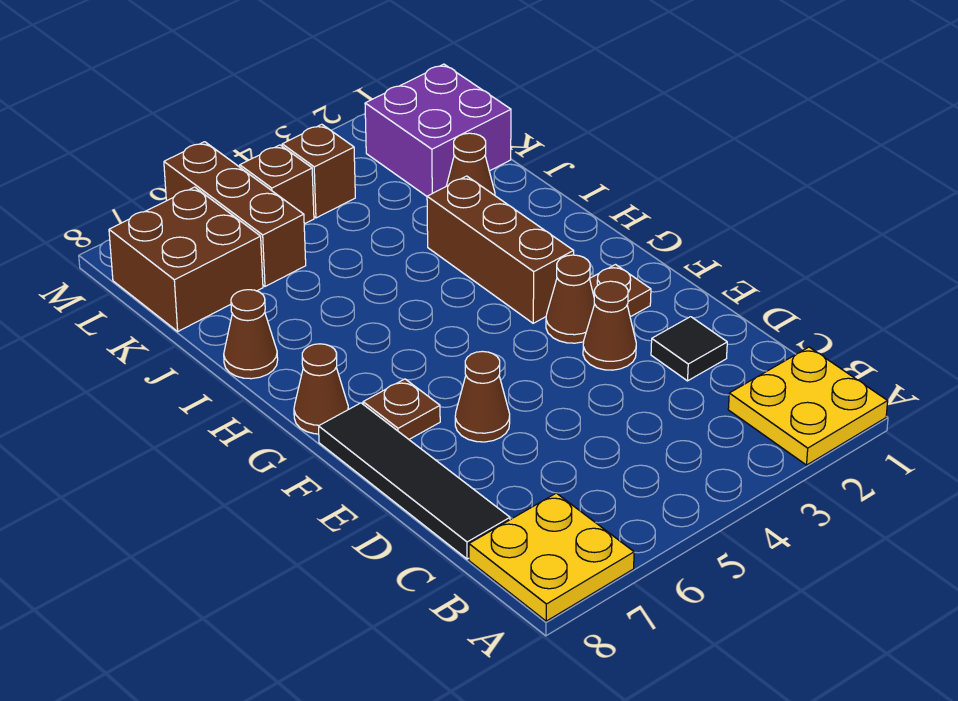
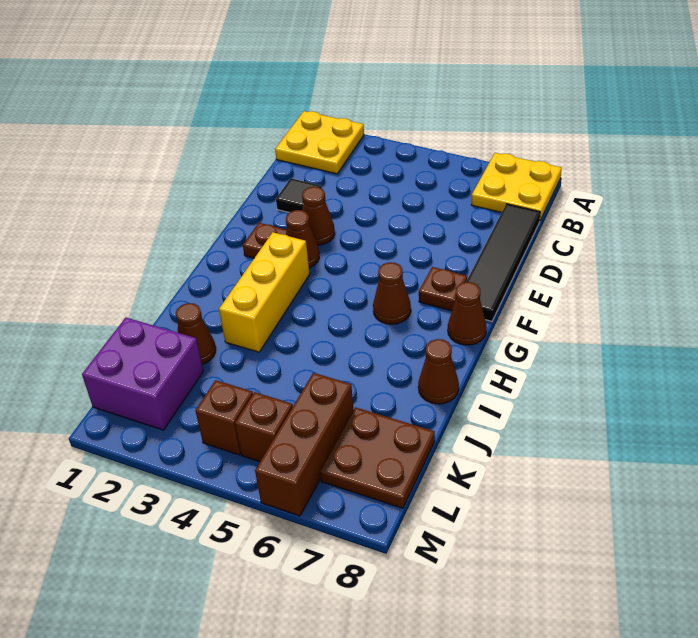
brown cone E6 level 1 -> brown cone G6 level 1
brown brick G3:I3 level 1 -> yellow brick G3:I3 level 1
brown brick K7:L8 level 1 -> brown plate K7:L8 level 1

